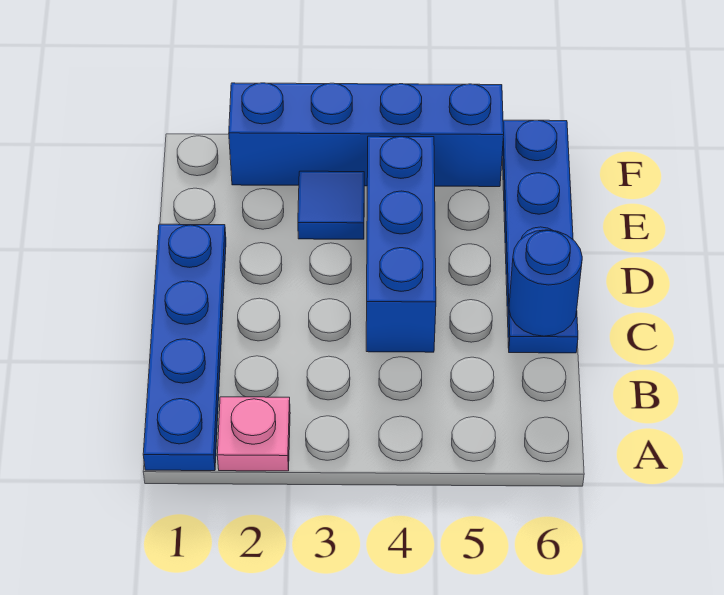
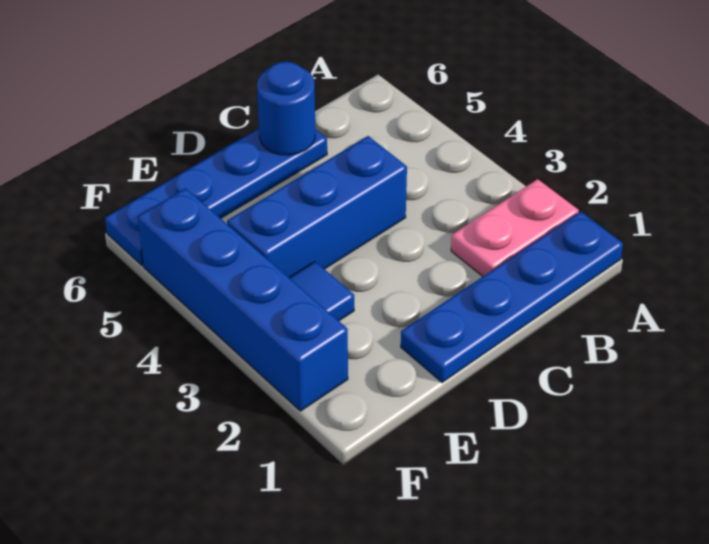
pink plate A2 level 1 -> pink plate A2:B2 level 1

